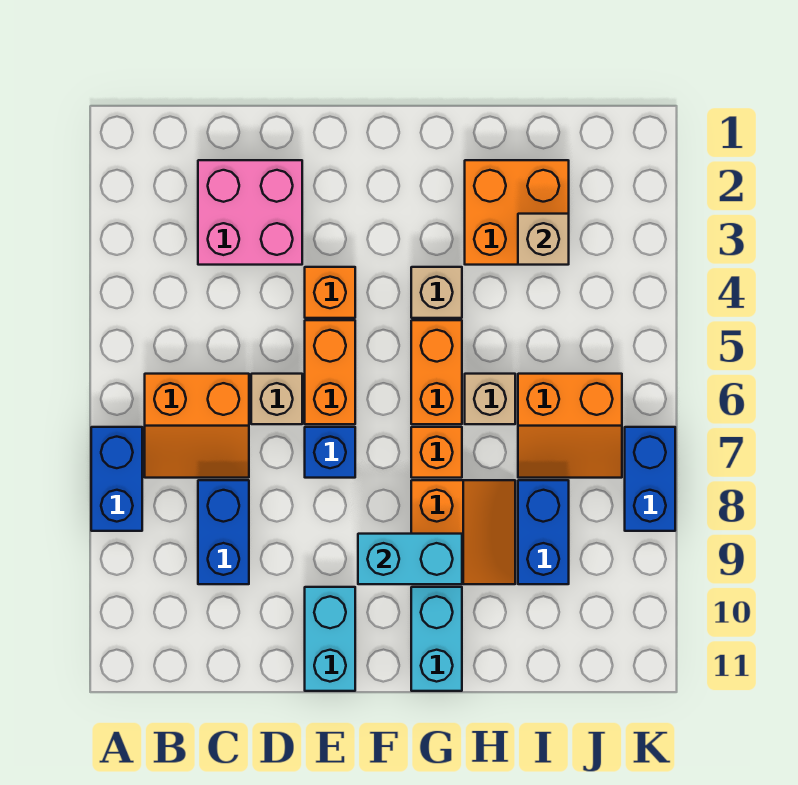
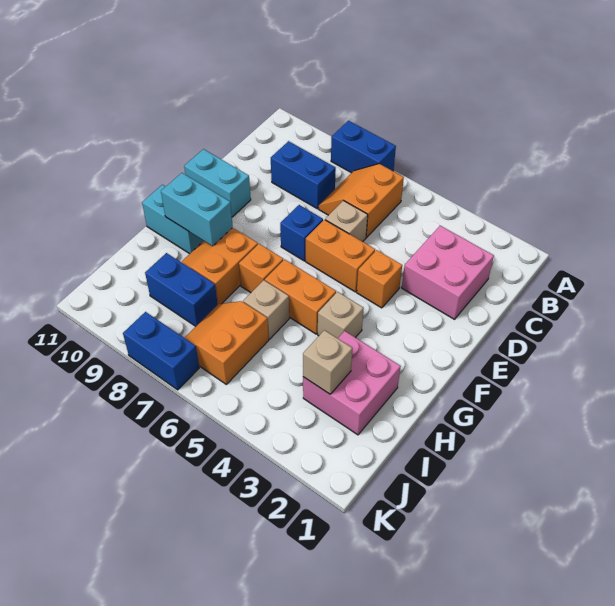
cyan brick F9:G9 level 2 -> cyan brick G9:G10 level 2
orange slope G8:H9 level 1 top G -> orange slope G8:H9 level 1 top 8
orange brick H2:I3 level 1 -> pink brick H2:I3 level 1

